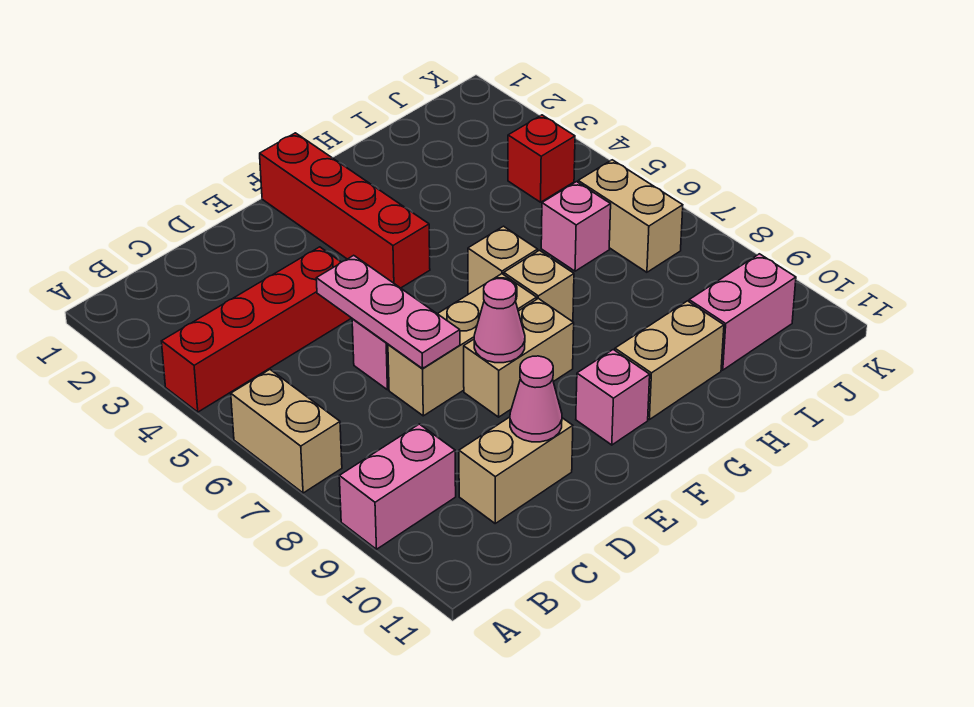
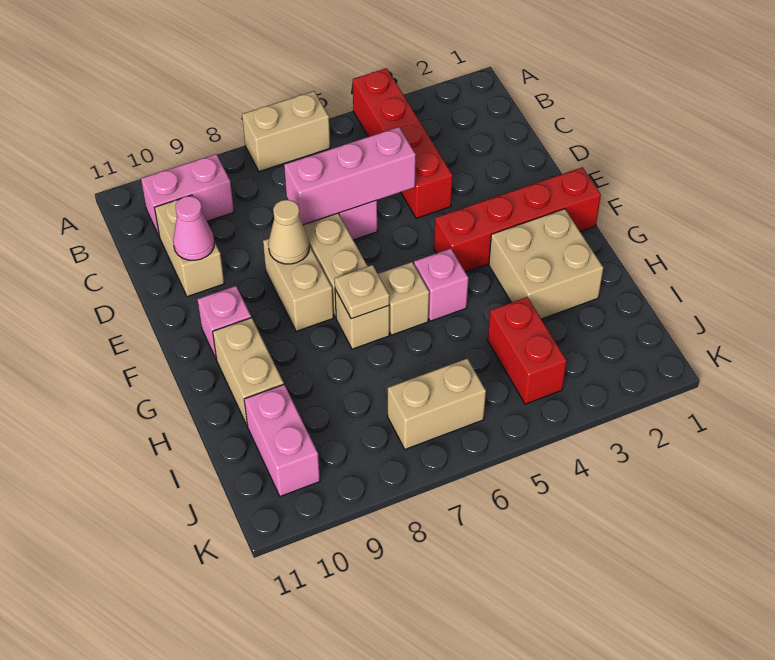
pink brick A9:B9 level 1 -> pink brick B9:B10 level 1
pink plate D5:D7 level 2 -> pink brick D5:D7 level 2
pink cone E8 level 2 -> tan cone E8 level 2
none -> tan brick G2:H3 level 1
none -> tan plate G7 level 2
pink brick I6 level 1 -> pink brick G5 level 1
red brick J4 level 1 -> red brick I4:J4 level 1

